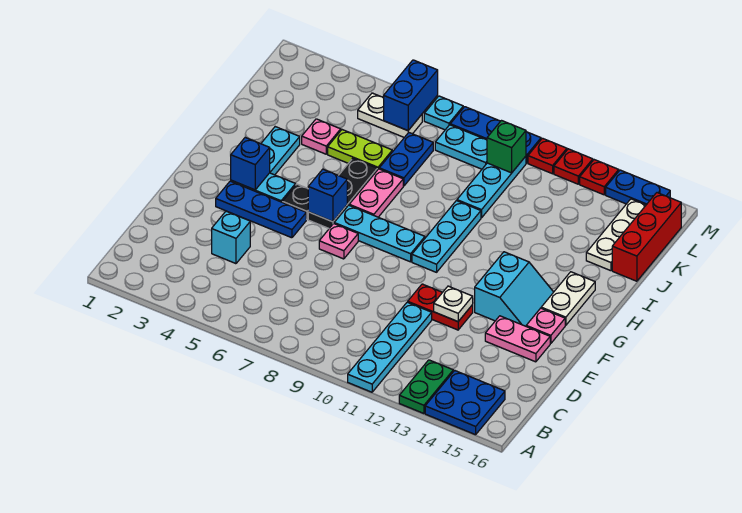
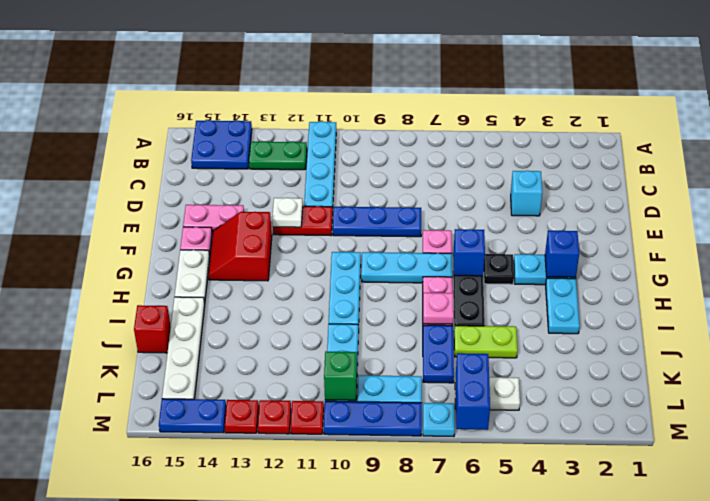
green plate A13:B13 level 1 -> green plate B12:B13 level 1
blue plate F3:F5 level 1 -> blue plate E8:E10 level 1
cyan slope F13:G14 level 1 top 13 -> red slope F13:G14 level 1 top 13
pink plate J4 level 1 -> pink plate I7 level 2
white plate J15:L15 level 1 -> white plate I15:L15 level 1
red brick J16:L16 level 1 -> red brick J16 level 1

